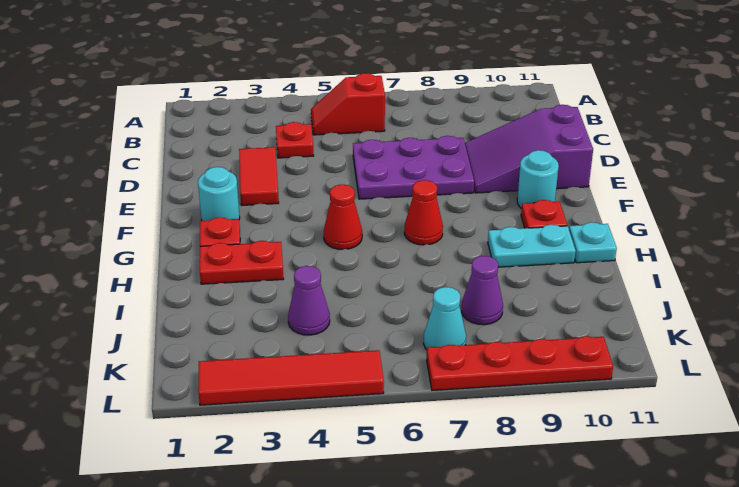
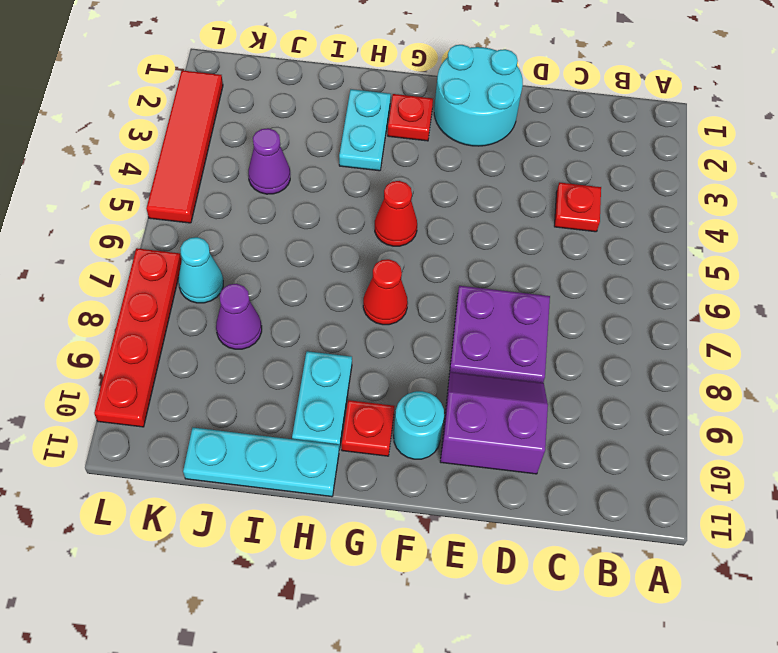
red slope B5:B6 level 1 top 6 -> none
red tile D3:E3 level 1 -> none
purple plate D6:E8 level 1 -> purple plate D7:E8 level 1
purple slope D9:E11 level 1 top 11 -> purple slope D9:E10 level 1 top 10
cyan round brick F2 level 1 -> cyan round brick E1:F2 level 1
red plate H2:H3 level 1 -> cyan plate H2:H3 level 1
cyan plate H11 level 1 -> cyan plate H11:J11 level 1

